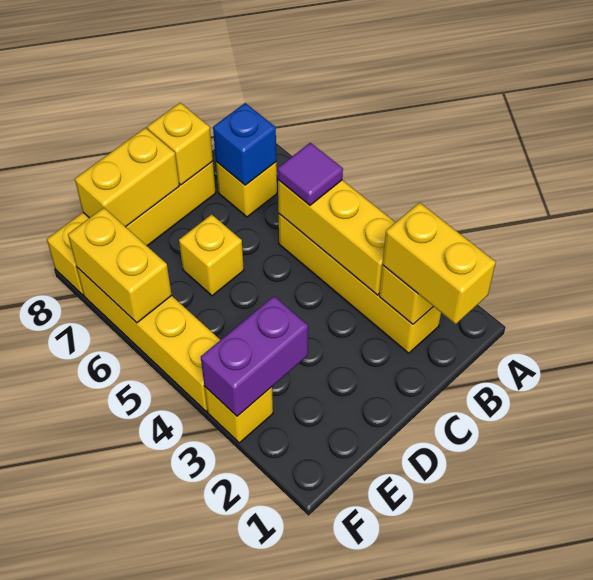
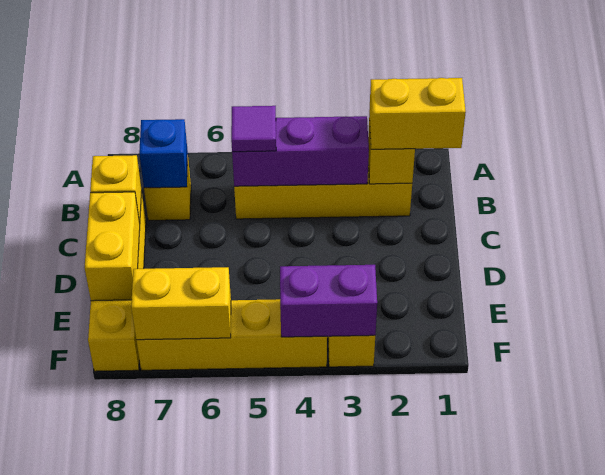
yellow brick B3:B5 level 2 -> purple brick B3:B5 level 2
yellow brick D6 level 1 -> none
purple brick E3:F3 level 2 -> purple brick F3:F4 level 2

